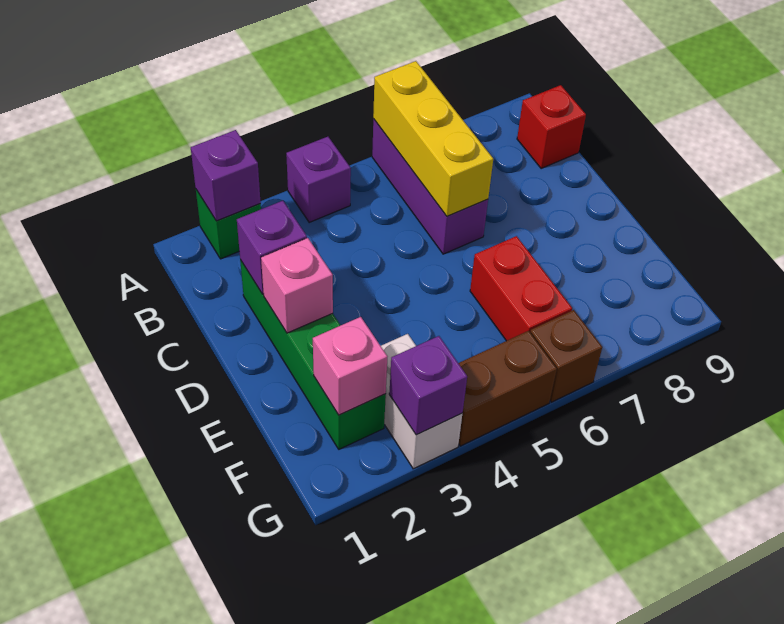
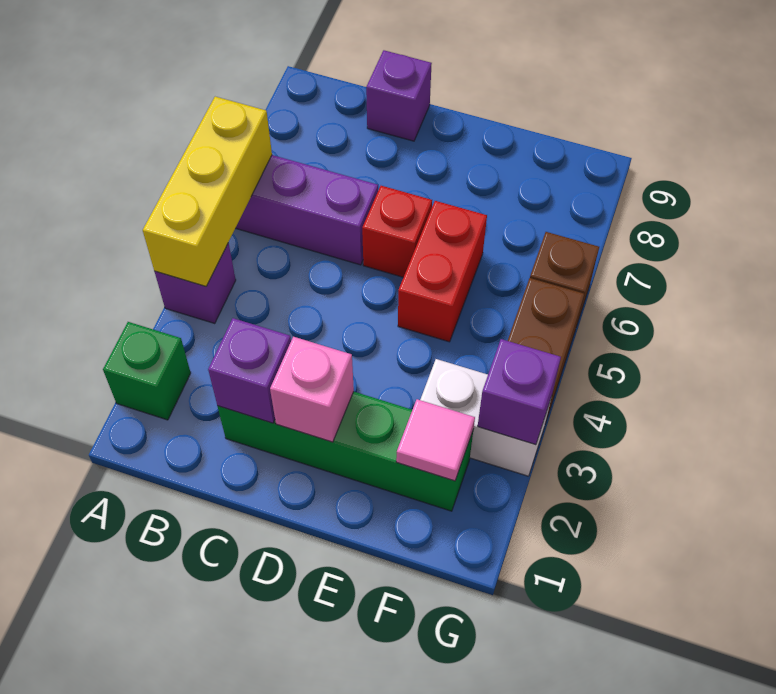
purple brick A2 level 2 -> purple brick C9 level 1
yellow brick A6:C6 level 2 -> yellow brick A4:A6 level 2
red brick B9 level 1 -> red brick D6 level 1
red brick E6:F6 level 1 -> red brick E5:E6 level 1
pink brick F2 level 2 -> pink tile F2 level 2

